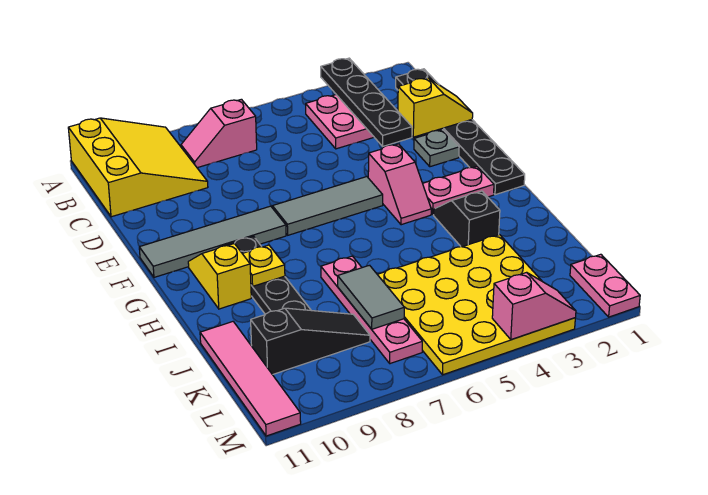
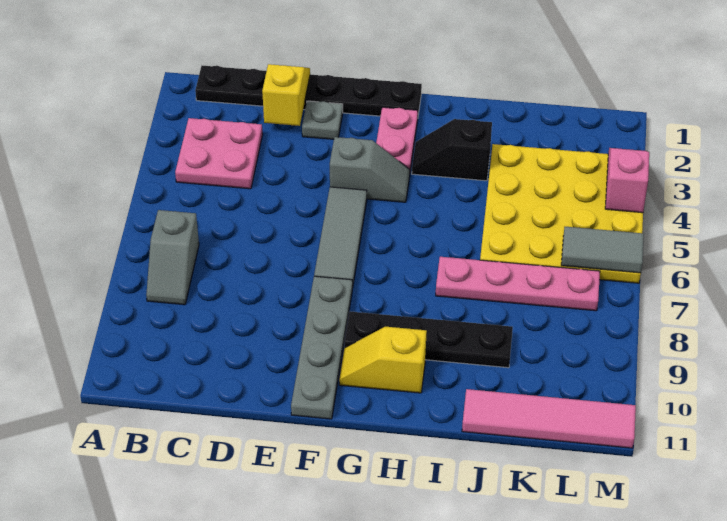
black plate A3:D3 level 2 -> none
yellow slope A9:C11 level 1 top 11 -> none
pink slope B7:B8 level 1 top 7 -> grey slope B7:B8 level 1 top 7
pink slope F4:G4 level 1 top F -> grey slope F4:G4 level 1 top F
grey tile F8:F11 level 1 -> grey plate F8:F11 level 1
yellow plate H9 level 2 -> none
grey tile J7:K7 level 2 -> grey tile L6:M6 level 2
black slope K8:K10 level 1 top 10 -> none
pink plate L1:M1 level 1 -> none

